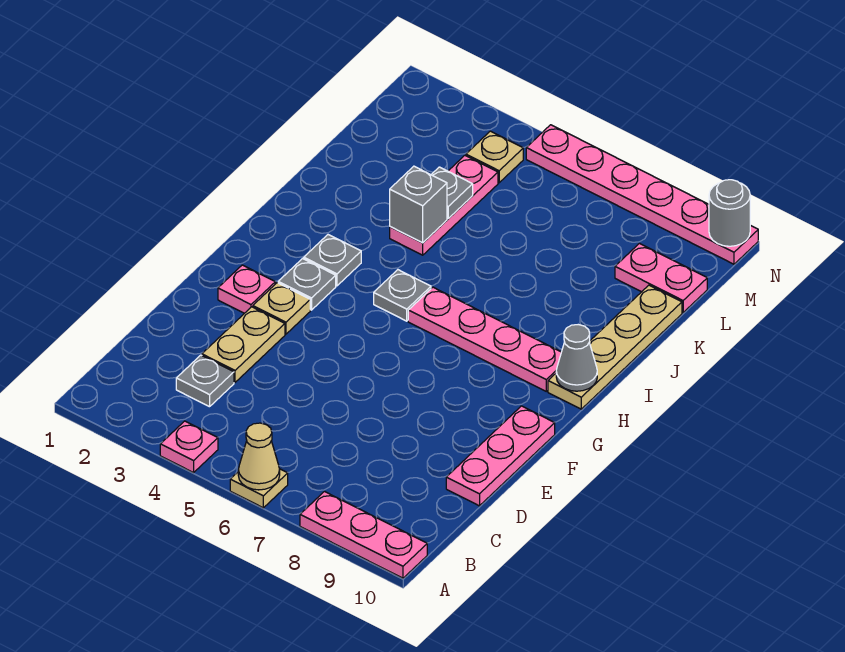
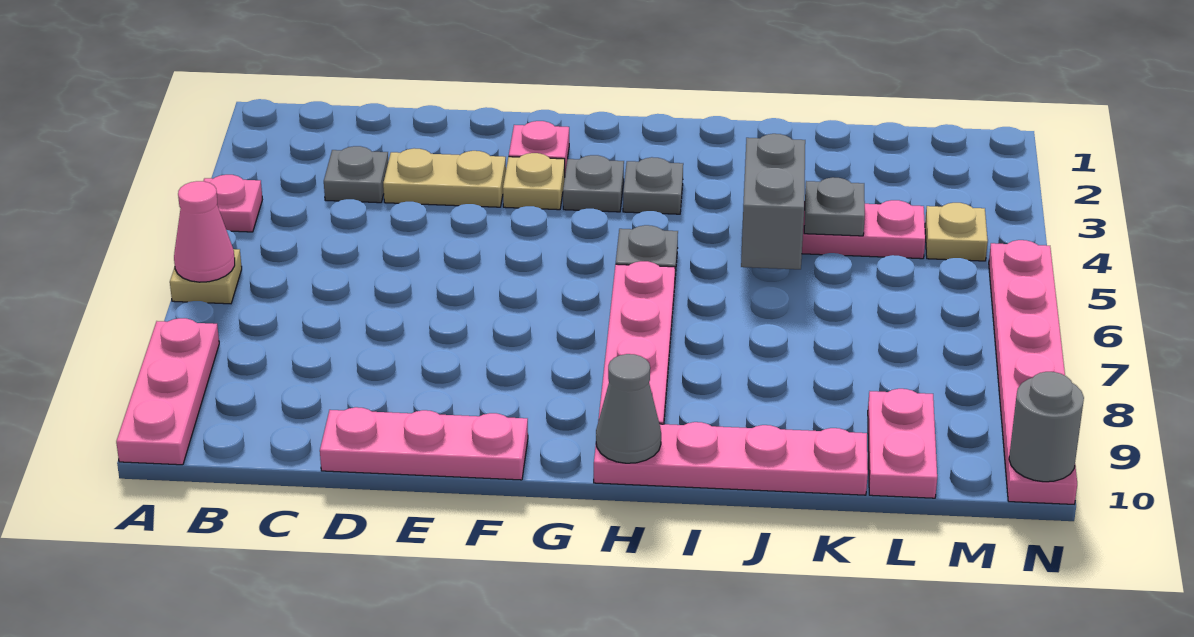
tan cone A6 level 2 -> pink cone A6 level 2
tan plate H10:K10 level 1 -> pink plate H10:K10 level 1
grey brick J4 level 2 -> grey brick J4:J5 level 2

